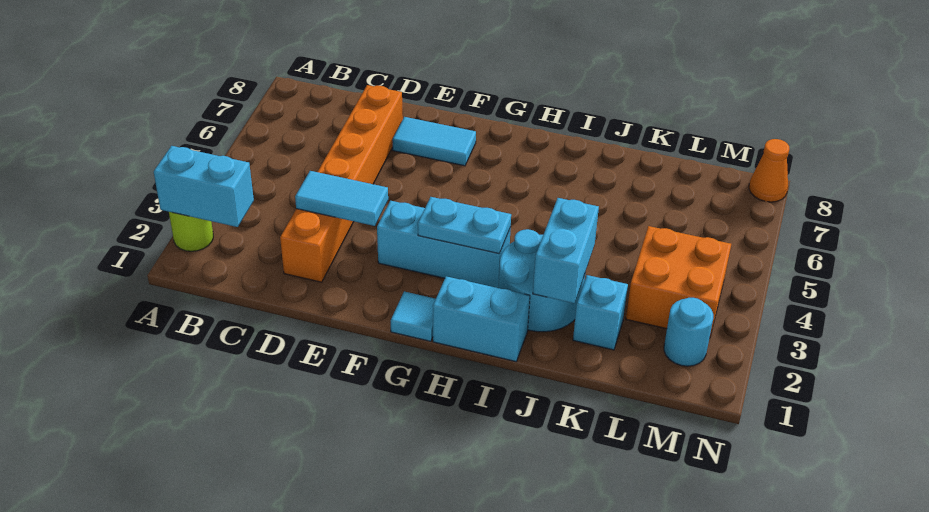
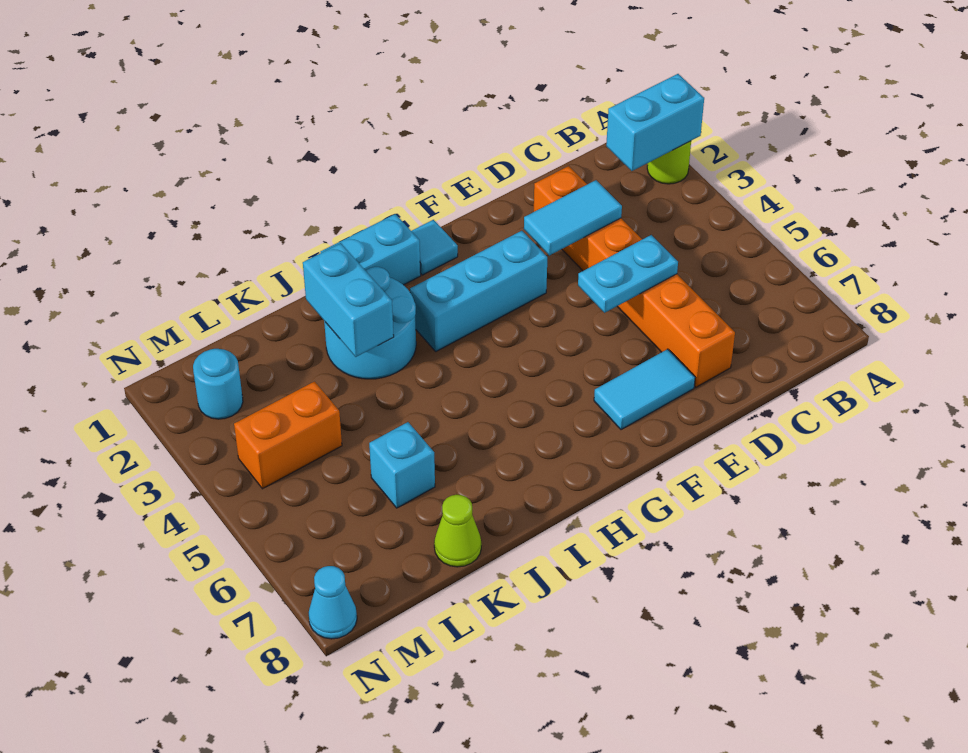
cyan plate G3:H3 level 2 -> cyan plate D5:E5 level 2
cyan brick K2 level 1 -> cyan brick K6 level 1
none -> lime cone K8 level 1
orange brick L3:M4 level 1 -> orange brick L4:M4 level 1
orange cone N8 level 1 -> cyan cone N8 level 1

